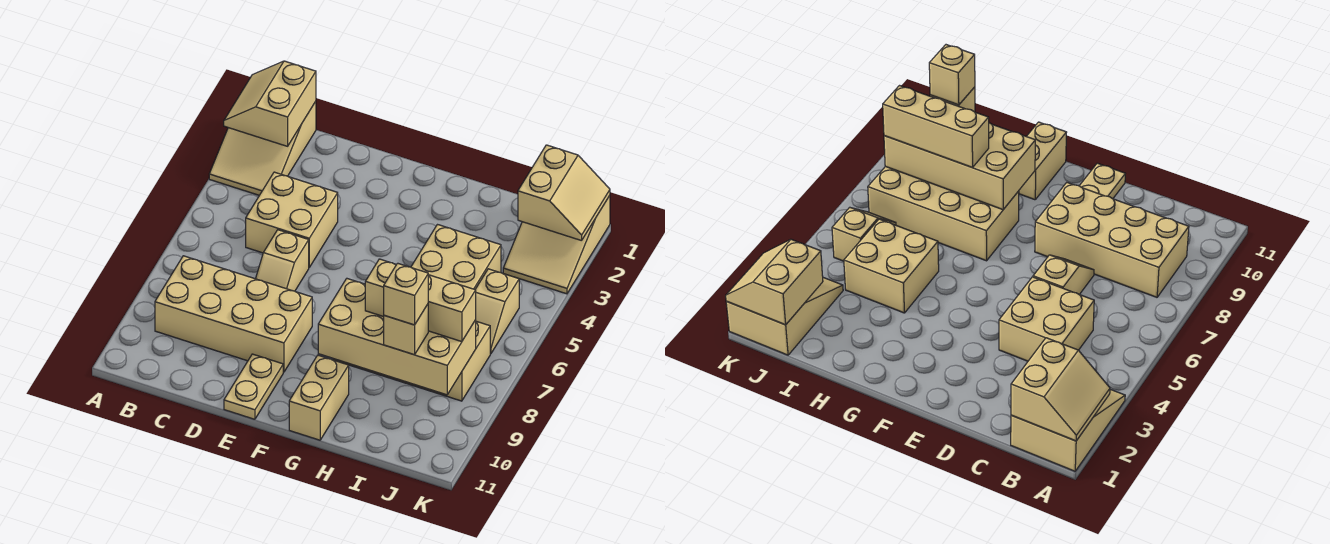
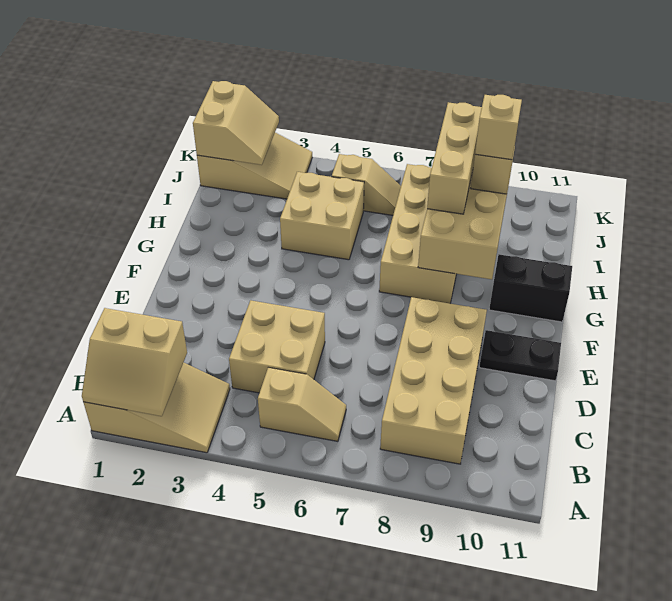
tan slope D6:D7 level 1 top 6 -> tan slope B5:B6 level 1 top 5
tan plate E10:E11 level 1 -> black plate E10:E11 level 1
tan brick G10:G11 level 1 -> black brick G10:G11 level 1
tan slope J1:K2 level 2 top J -> tan slope J1:K2 level 2 top 1

